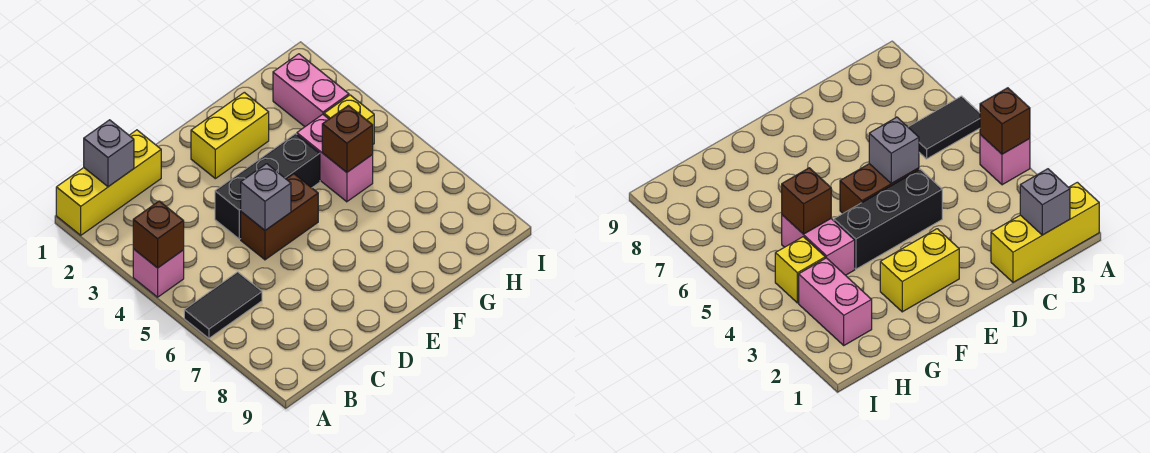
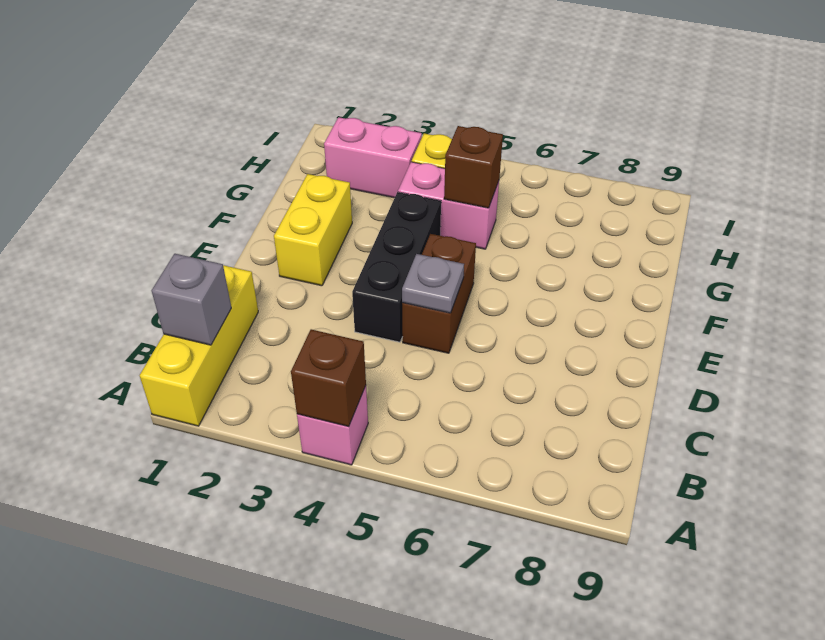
black tile A6:B6 level 1 -> none
grey brick D5 level 2 -> grey plate D5 level 2

